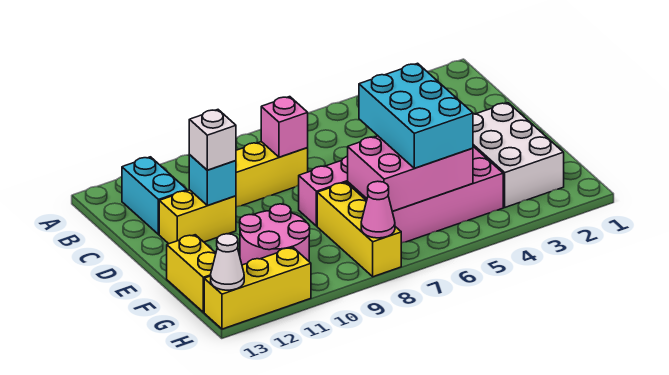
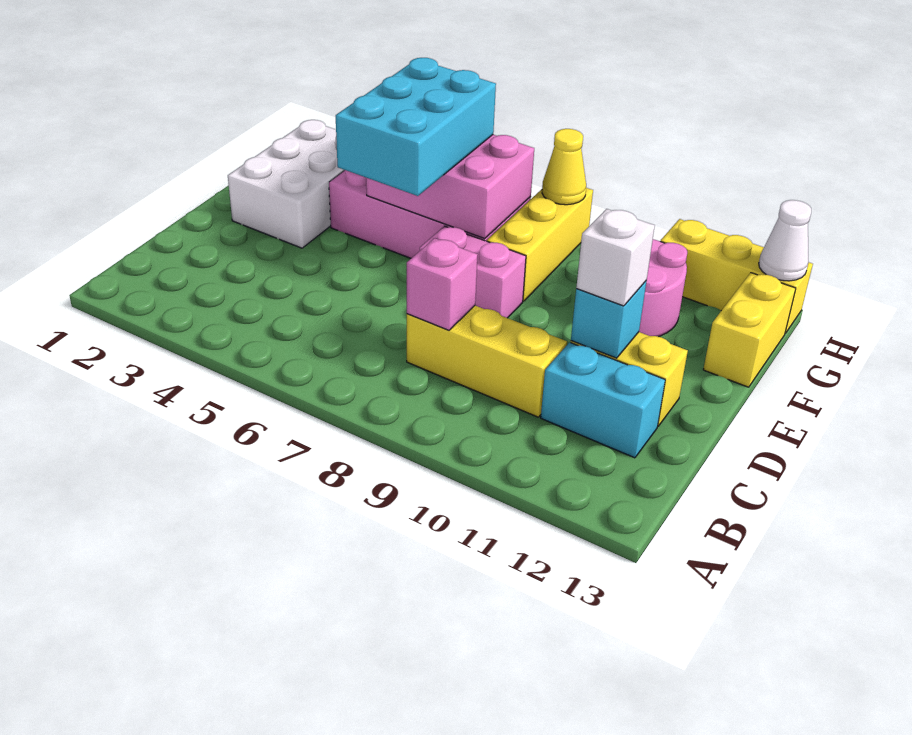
cyan brick B12:C12 level 1 -> cyan brick C11:C12 level 1
pink cone H8 level 2 -> yellow cone H8 level 2

